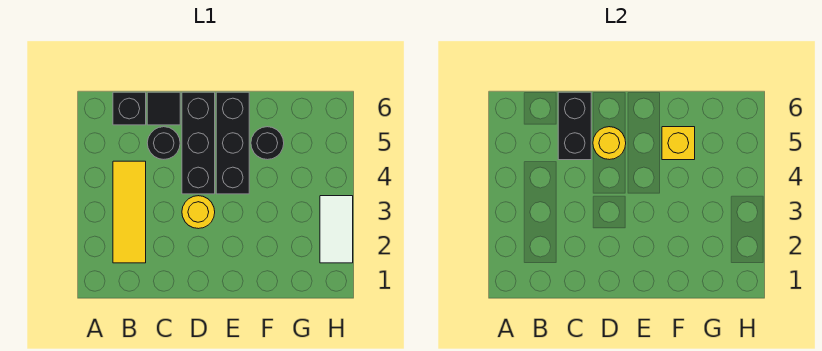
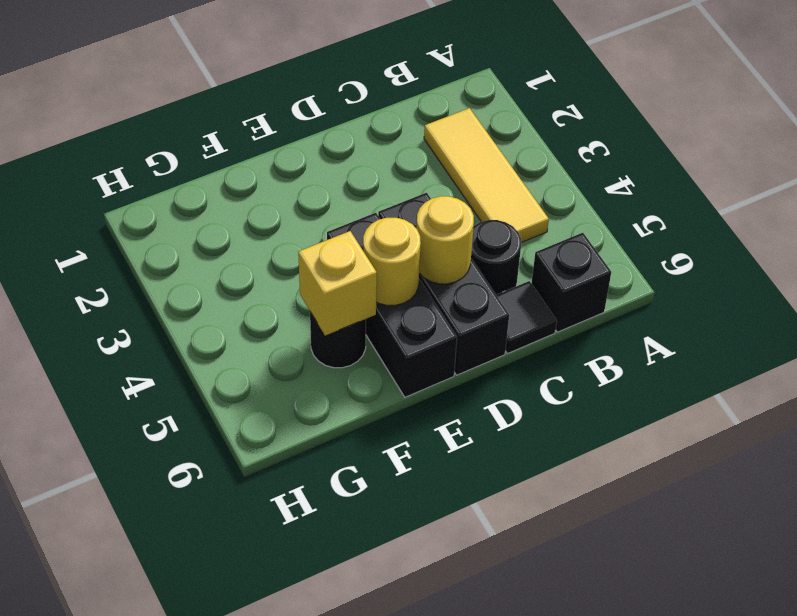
black brick C5:C6 level 2 -> none
yellow round brick D3 level 1 -> yellow round brick E5 level 2
white tile H2:H3 level 1 -> none

